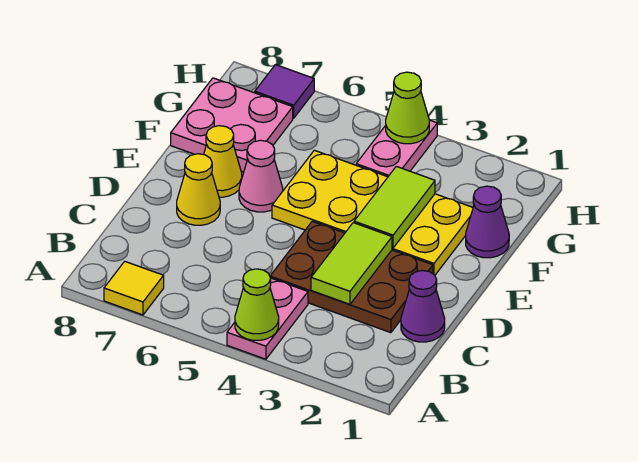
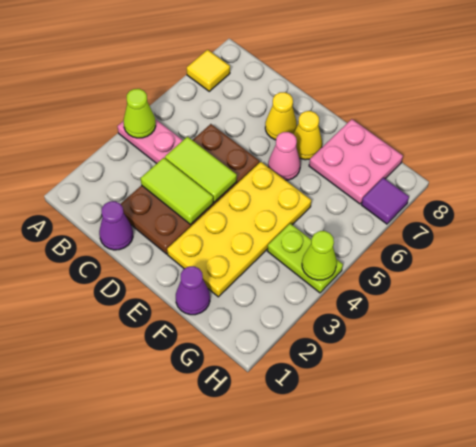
brown plate C2:D4 level 1 -> brown plate C2:D5 level 1
lime tile E3:F3 level 2 -> lime tile C4:D4 level 2
pink plate G4:H4 level 1 -> lime plate G4:H4 level 1

